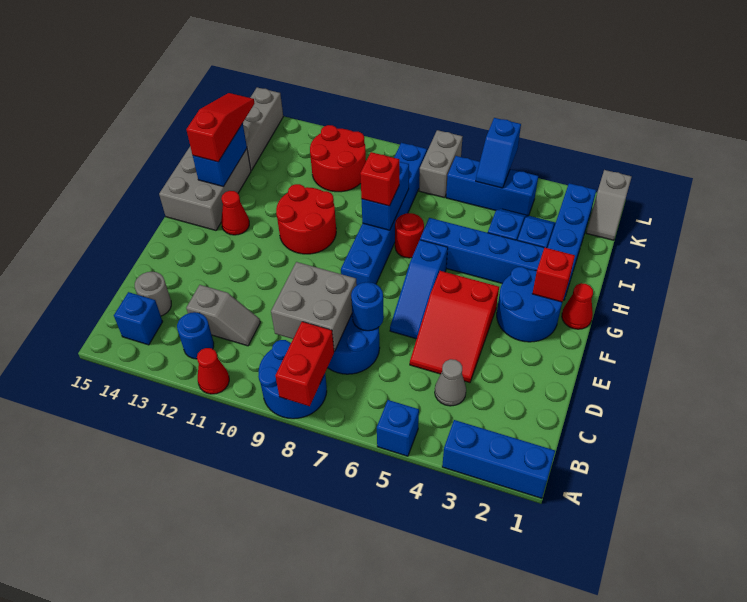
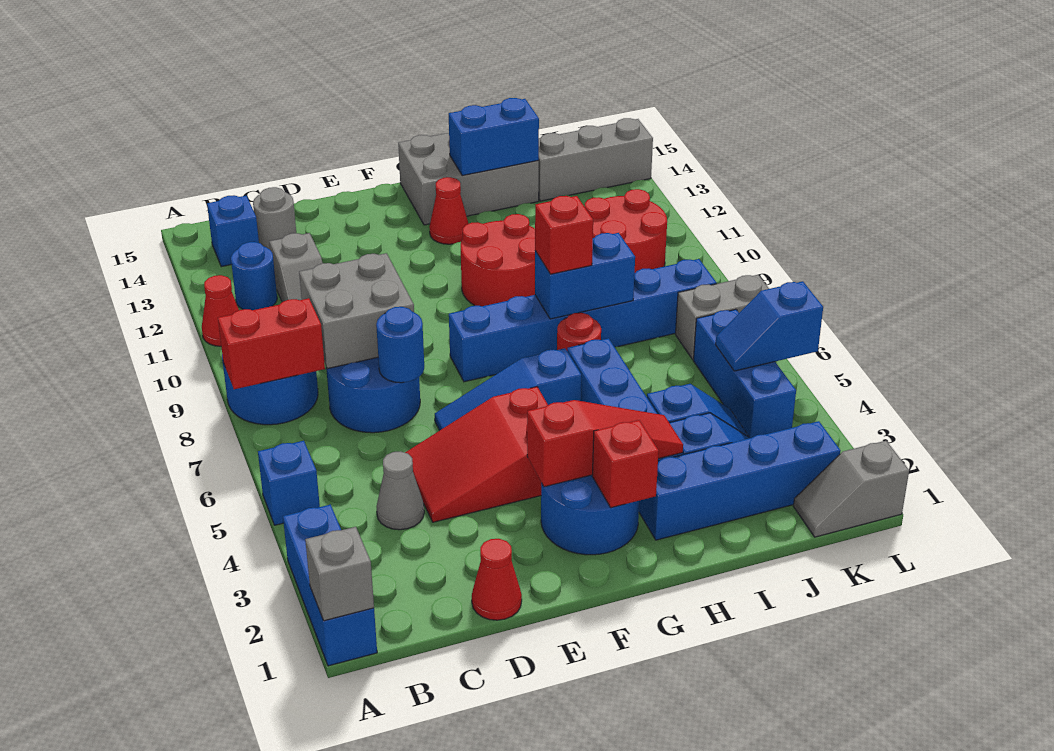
none -> grey brick A1 level 2
red cone G1 level 1 -> red cone D1 level 1
red slope H14:J14 level 3 top H -> red slope F3:H3 level 2 top F

